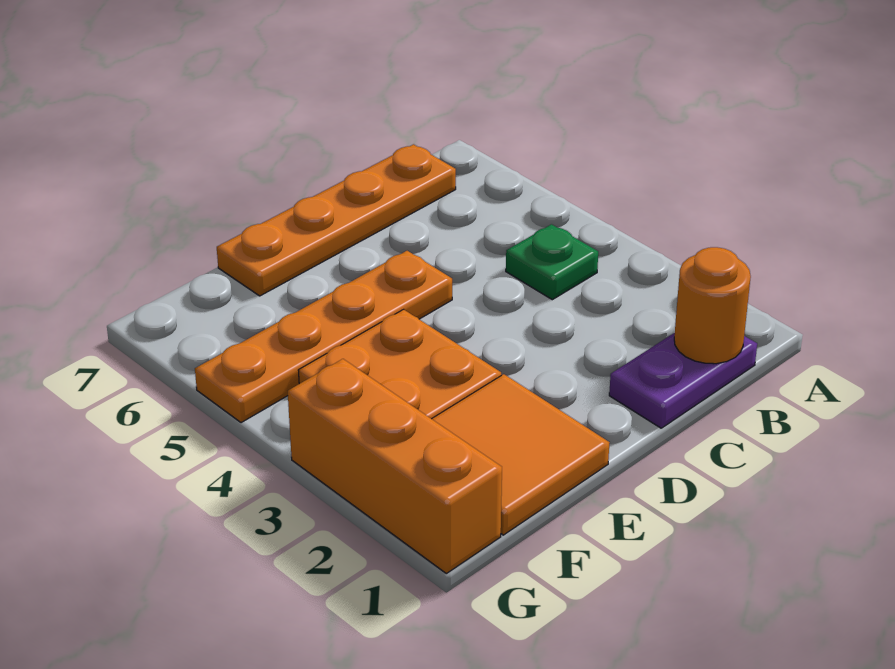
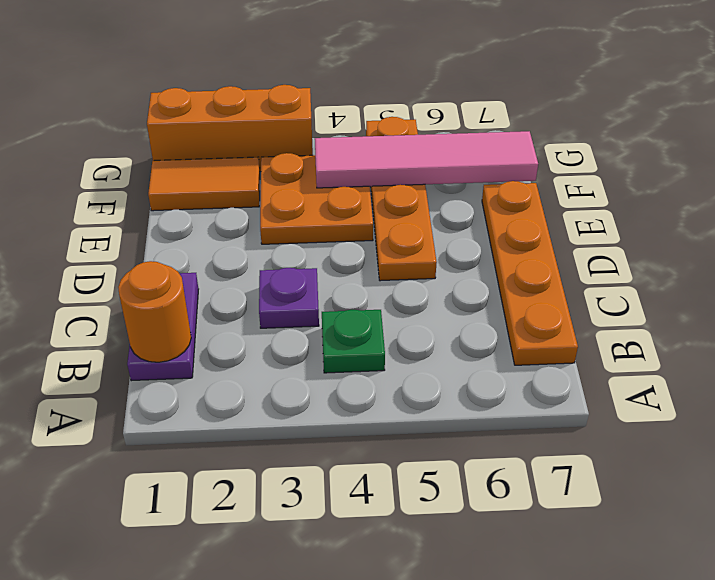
none -> purple plate C3 level 1
orange tile E1:F2 level 1 -> orange tile F1:F2 level 1
none -> pink tile F4:F7 level 2

